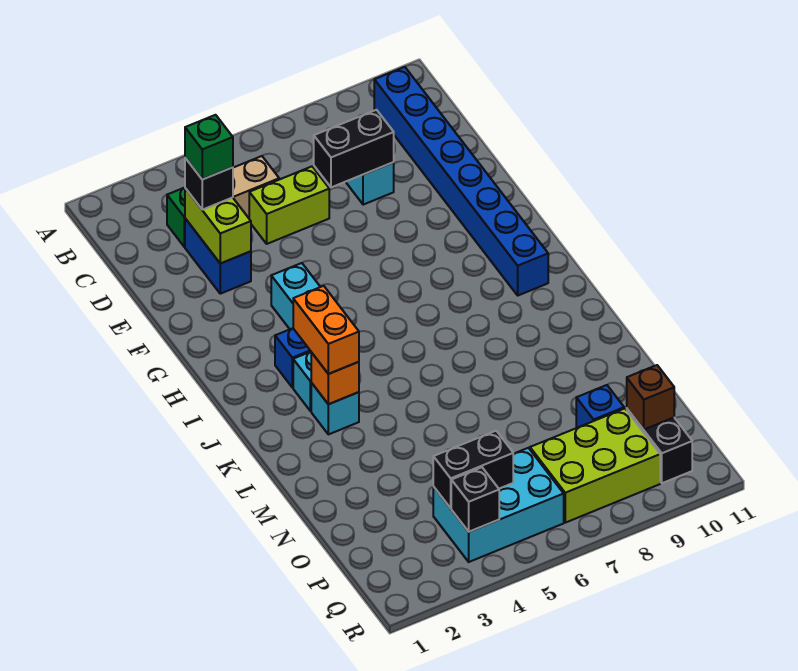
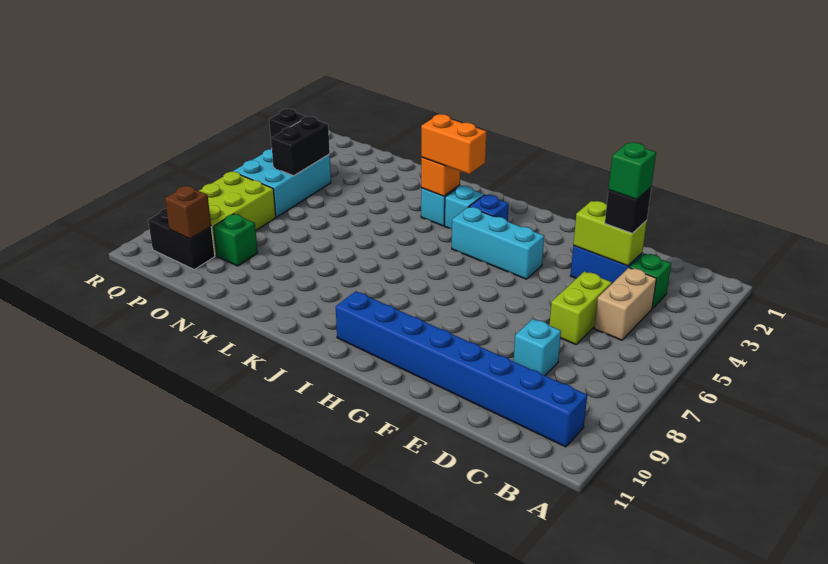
black brick D7:D8 level 2 -> none
blue brick O9 level 1 -> green brick O9 level 1

